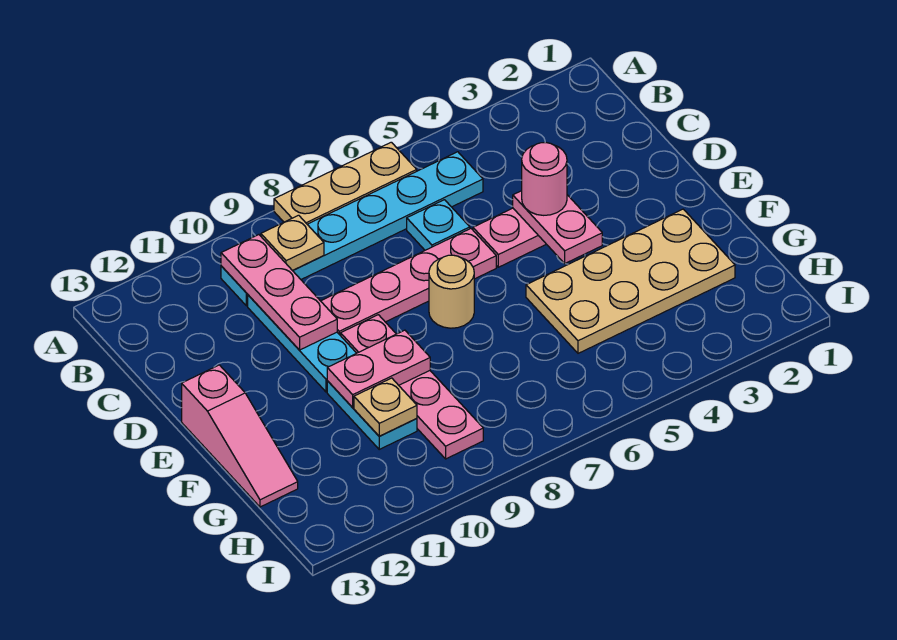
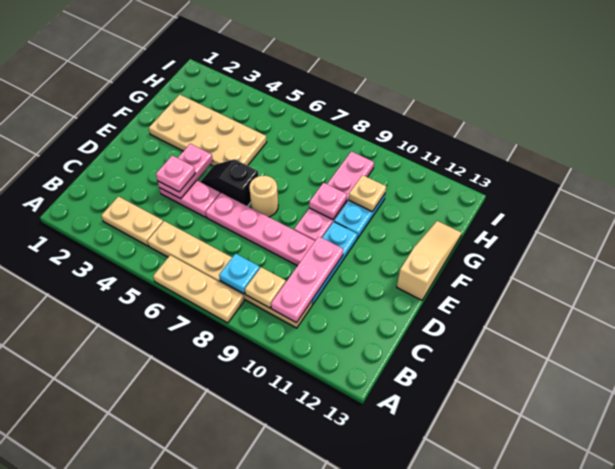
none -> tan plate B3:B4 level 1
cyan plate B5:B10 level 1 -> tan plate B5:B10 level 1
cyan plate C6 level 1 -> cyan plate B8 level 2
pink round brick D4 level 3 -> pink plate D4 level 3
none -> black slope E5:E6 level 1 top 6
pink slope E13:G13 level 1 top E -> tan slope E13:G13 level 1 top E
pink plate F9:F10 level 2 -> pink plate F9 level 2

